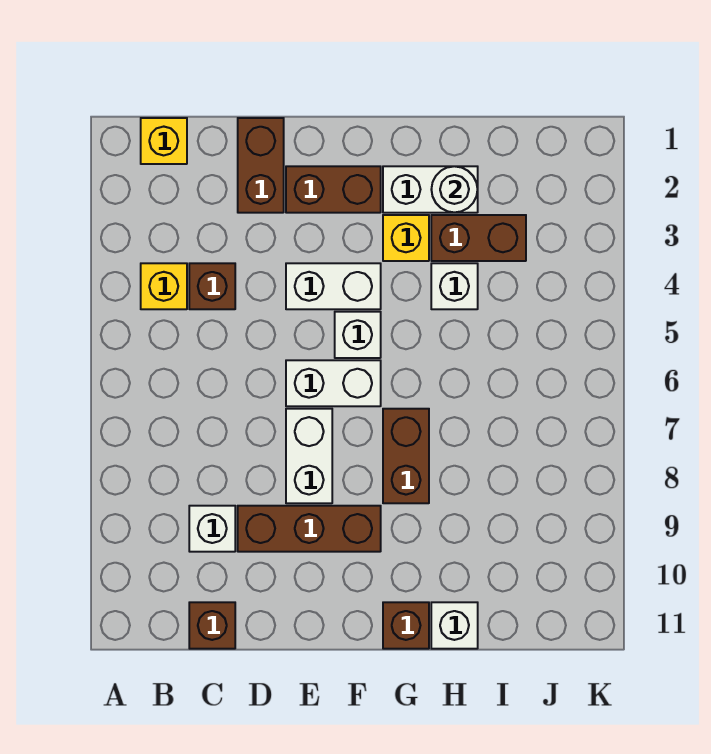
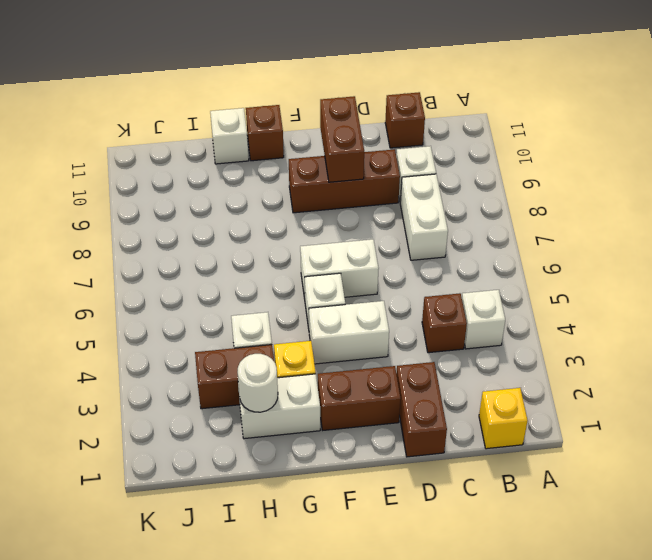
yellow brick B4 level 1 -> white brick B4 level 1
white brick E7:E8 level 1 -> white brick C7:C8 level 1
brown brick G7:G8 level 1 -> brown brick E9:E10 level 2

